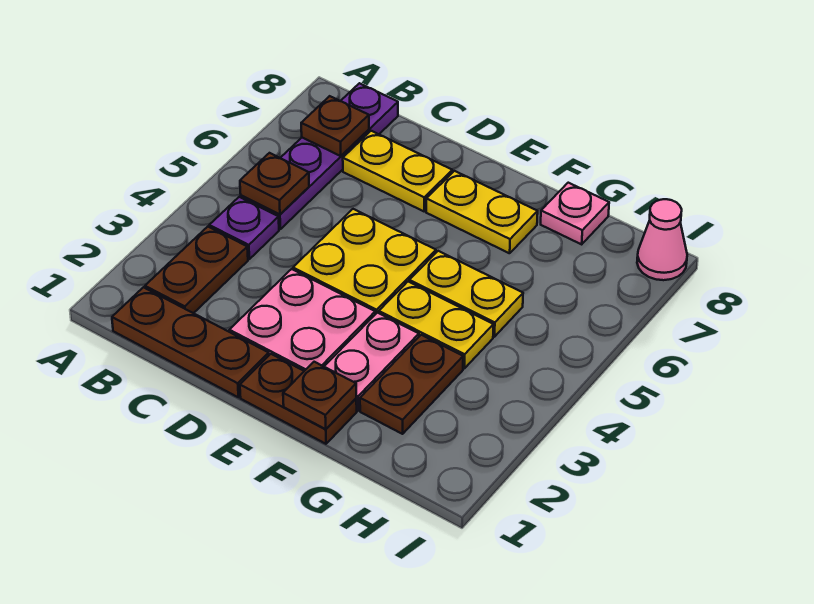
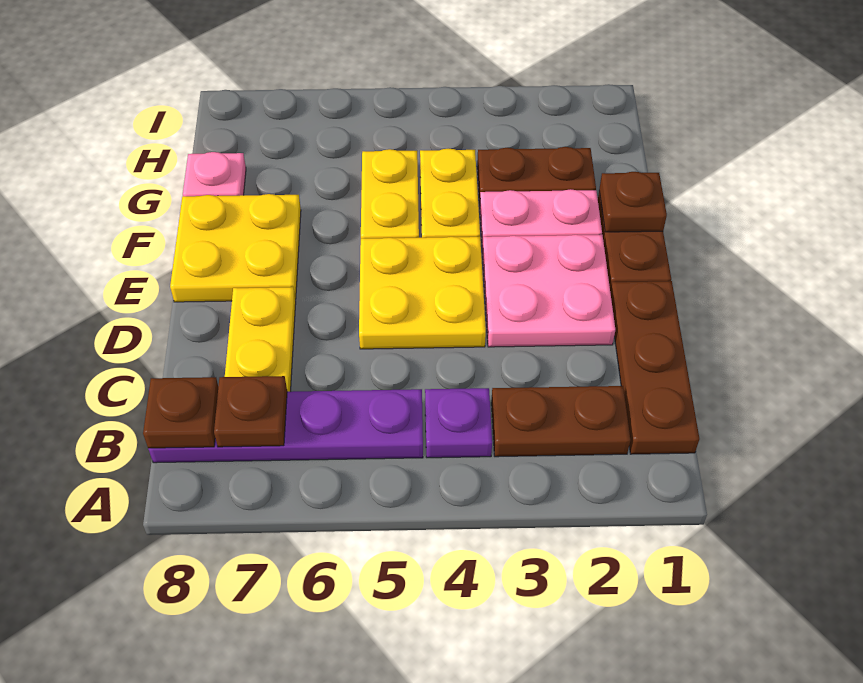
brown plate B5 level 2 -> brown plate B8 level 2
yellow plate E7:F7 level 1 -> yellow plate E7:F8 level 1
pink cone I8 level 1 -> none

